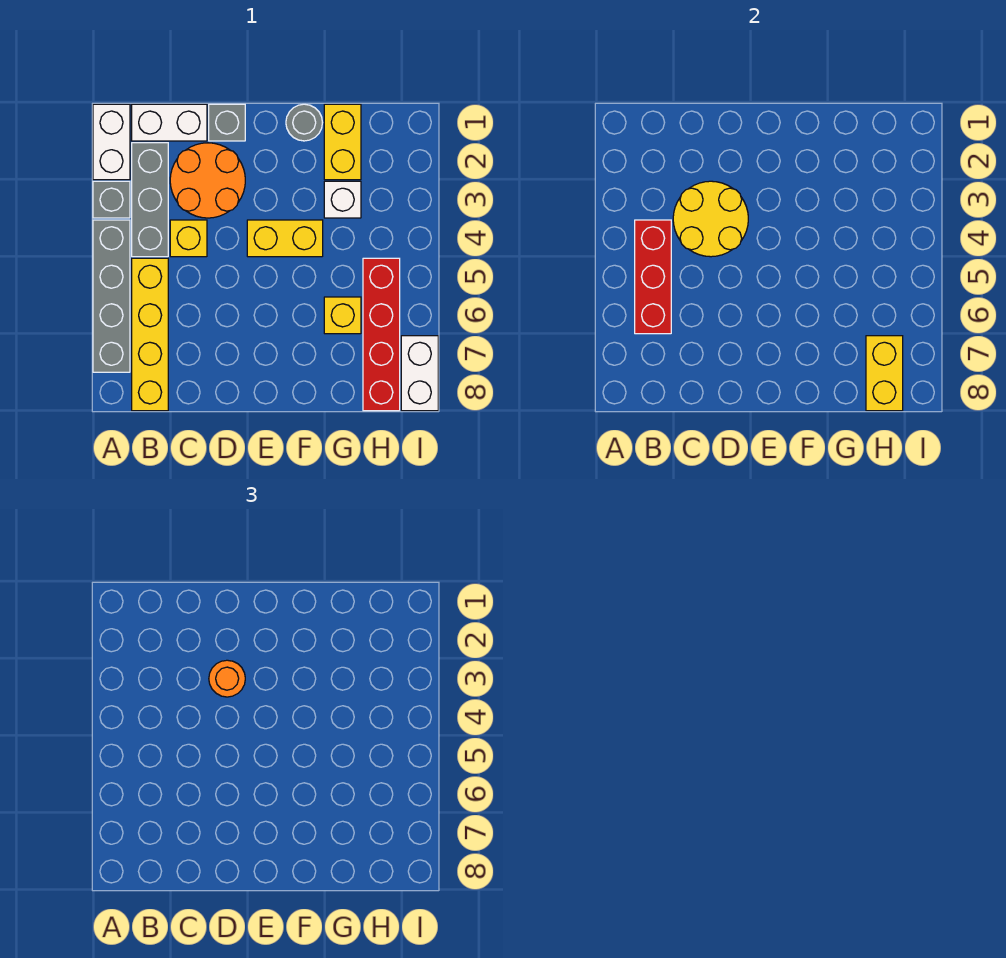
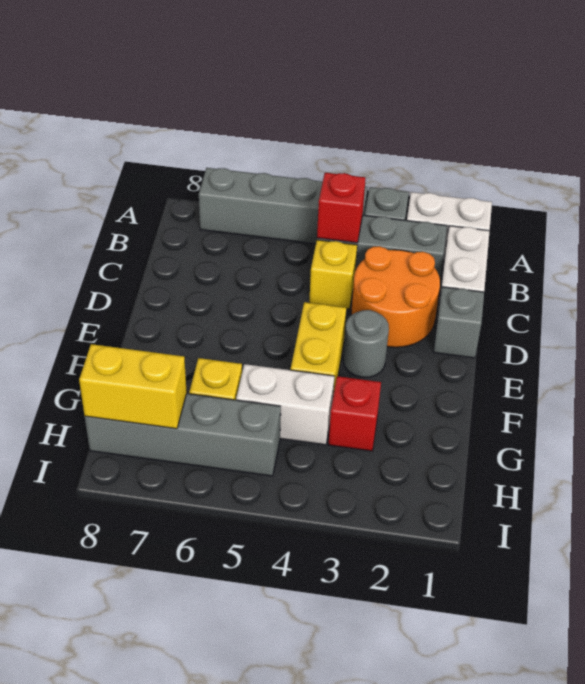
red brick B4:B6 level 2 -> red brick B4 level 2
yellow brick B5:B8 level 1 -> none
yellow round brick C3:D4 level 2 -> none
orange round brick D3 level 3 -> none
grey round brick F1 level 1 -> grey round brick E3 level 1
yellow brick G1:G2 level 1 -> none
white brick G3 level 1 -> red brick G3 level 1
red brick H5:H8 level 1 -> grey brick H5:H8 level 1
white brick I7:I8 level 1 -> white brick G4:G5 level 1

